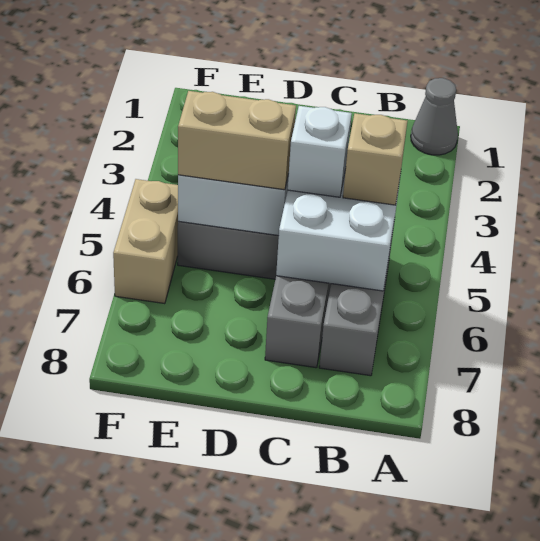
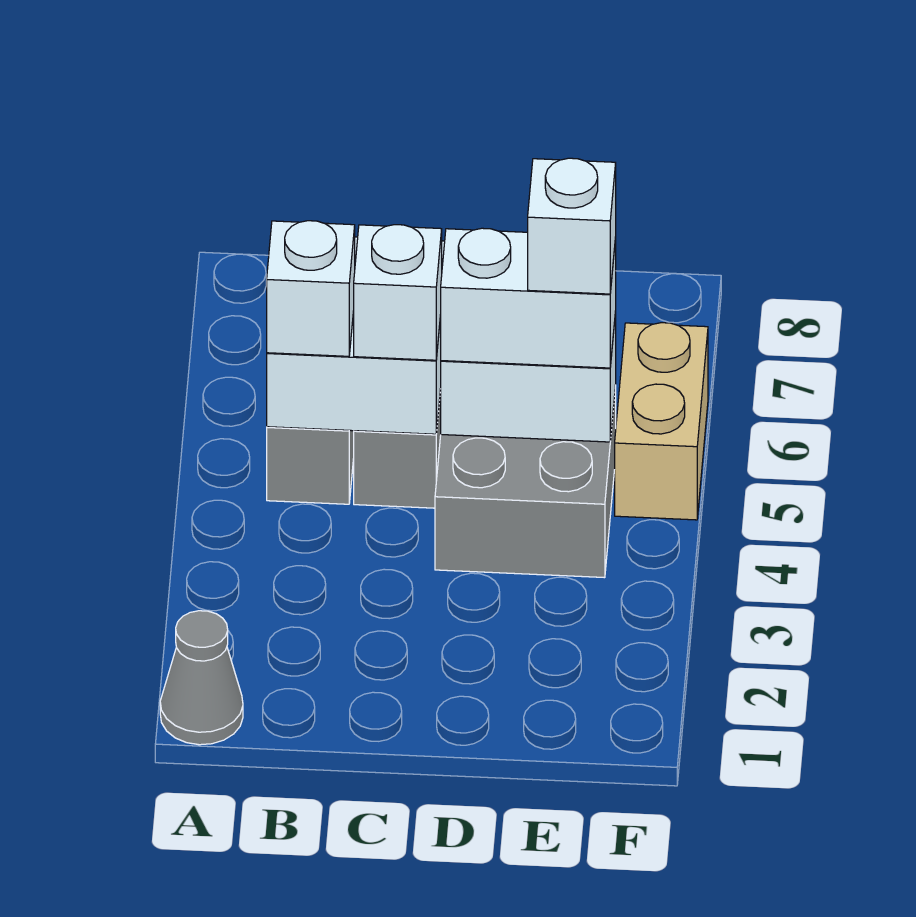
tan brick B5 level 3 -> white brick B5 level 3
tan brick D5:E5 level 3 -> white brick D5:E5 level 3
none -> white brick E5 level 4

